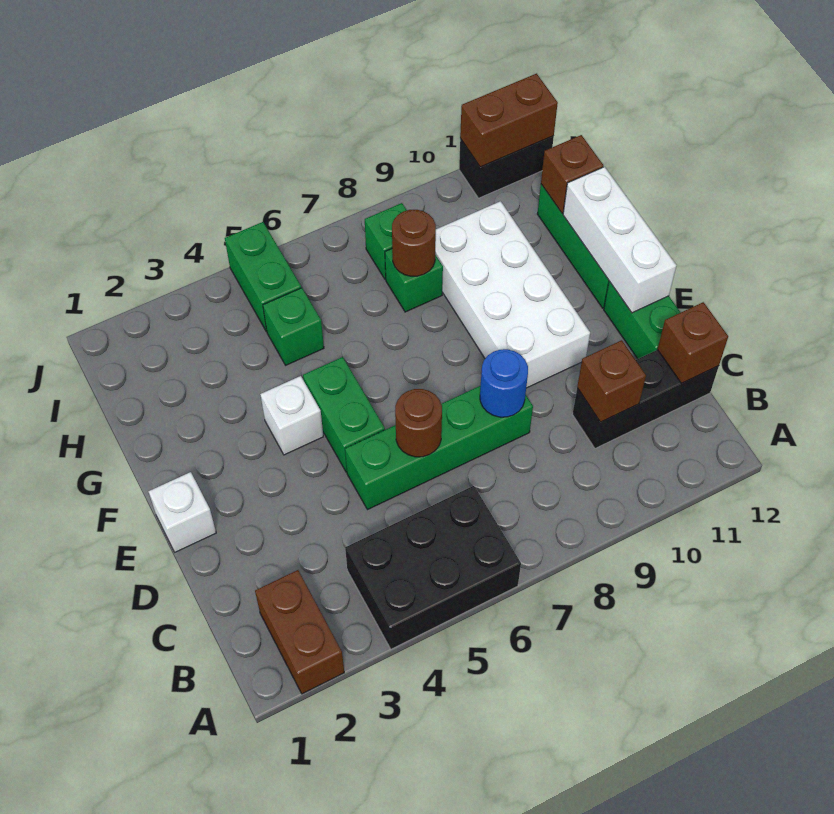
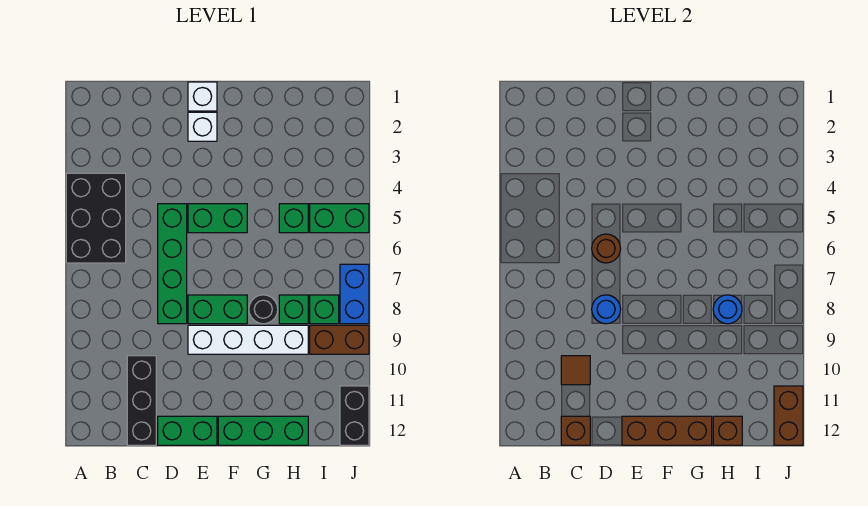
brown brick A2:B2 level 1 -> brown brick I9:J9 level 1
brown brick C10 level 2 -> brown tile C10 level 2
none -> green brick E8:F8 level 1
white brick E9:H10 level 1 -> white brick E9:H9 level 1
white brick E12:G12 level 2 -> brown brick E12:G12 level 2
white brick F4 level 1 -> white brick E2 level 1
none -> black round brick G8 level 1
brown round brick H8 level 2 -> blue round brick H8 level 2
none -> blue brick J7:J8 level 1

